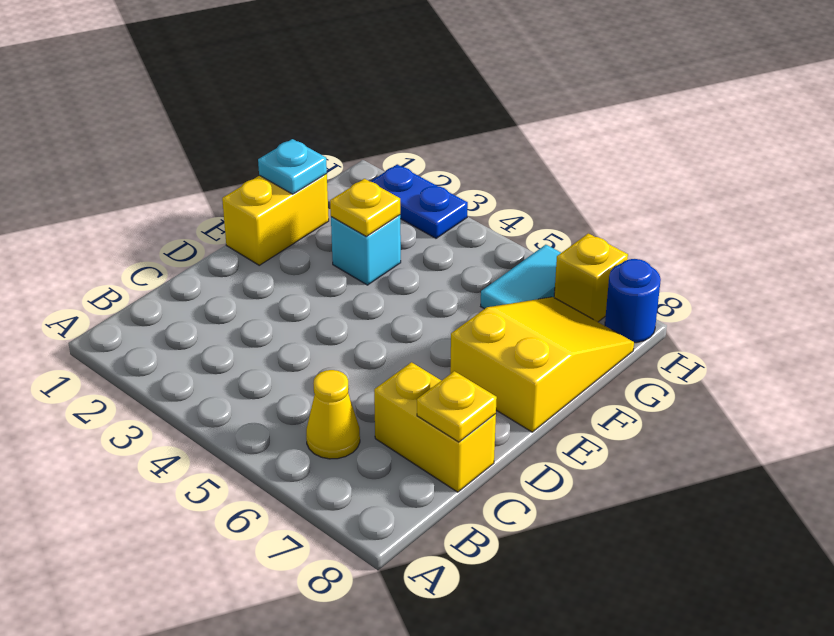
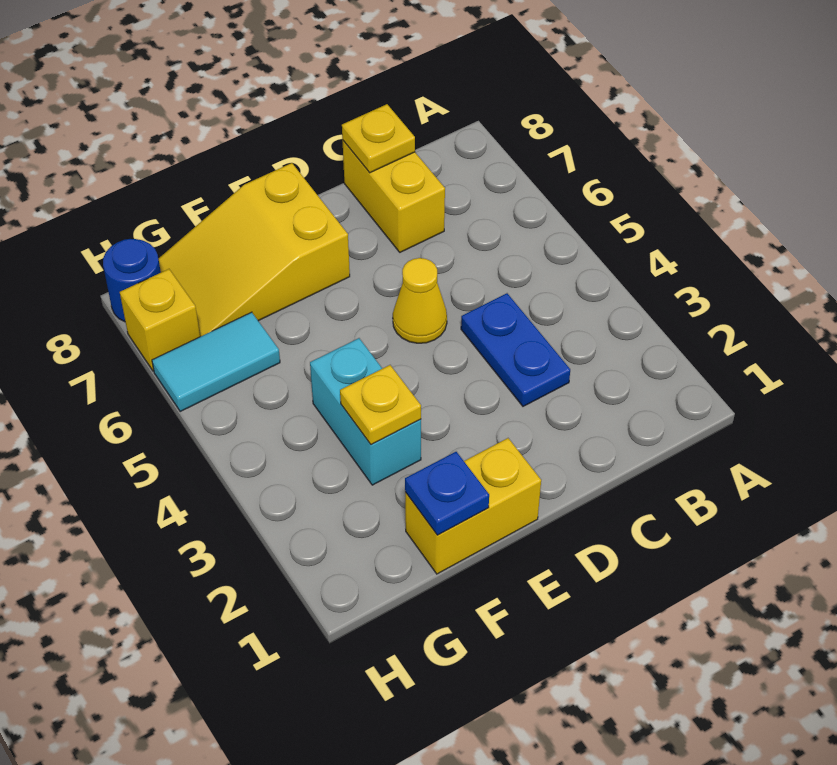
yellow cone B6 level 1 -> yellow cone D5 level 1
cyan plate F1 level 2 -> blue plate F1 level 2
cyan brick F3 level 1 -> cyan brick F3:F4 level 1
blue plate H2:H3 level 1 -> blue plate C3:C4 level 1

